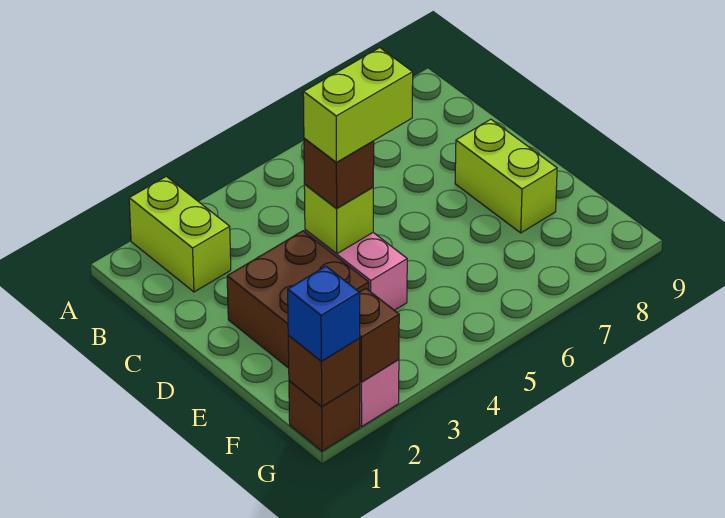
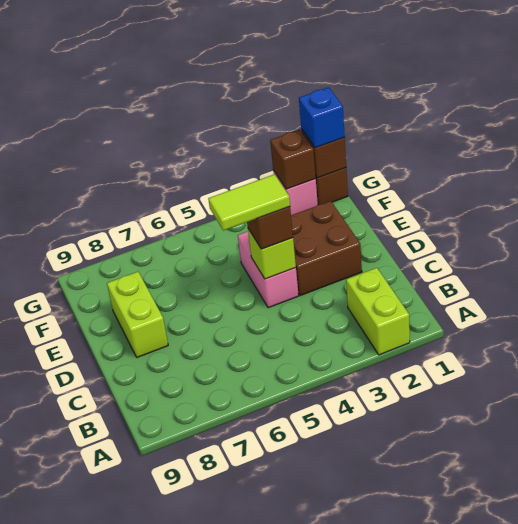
lime brick D4:D5 level 4 -> lime tile D4:D5 level 4

